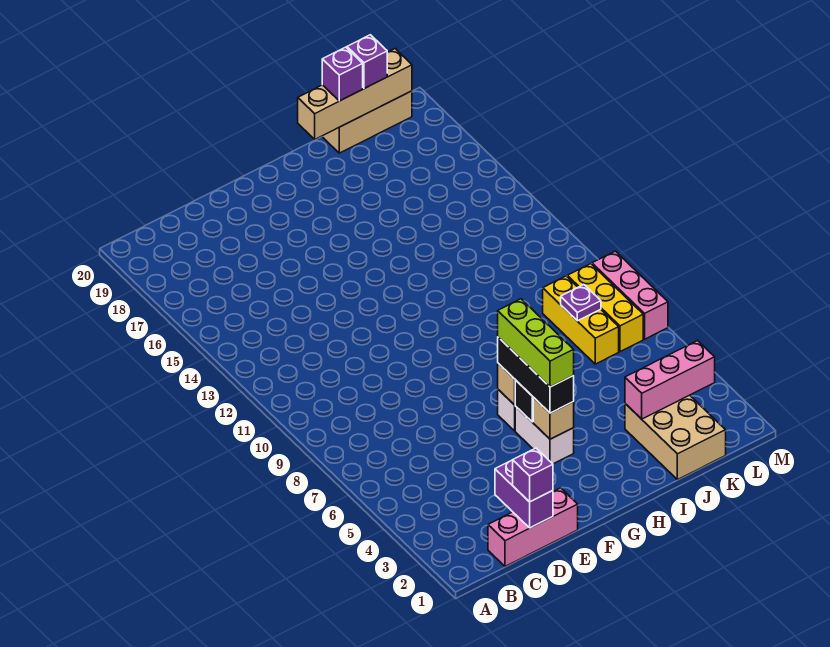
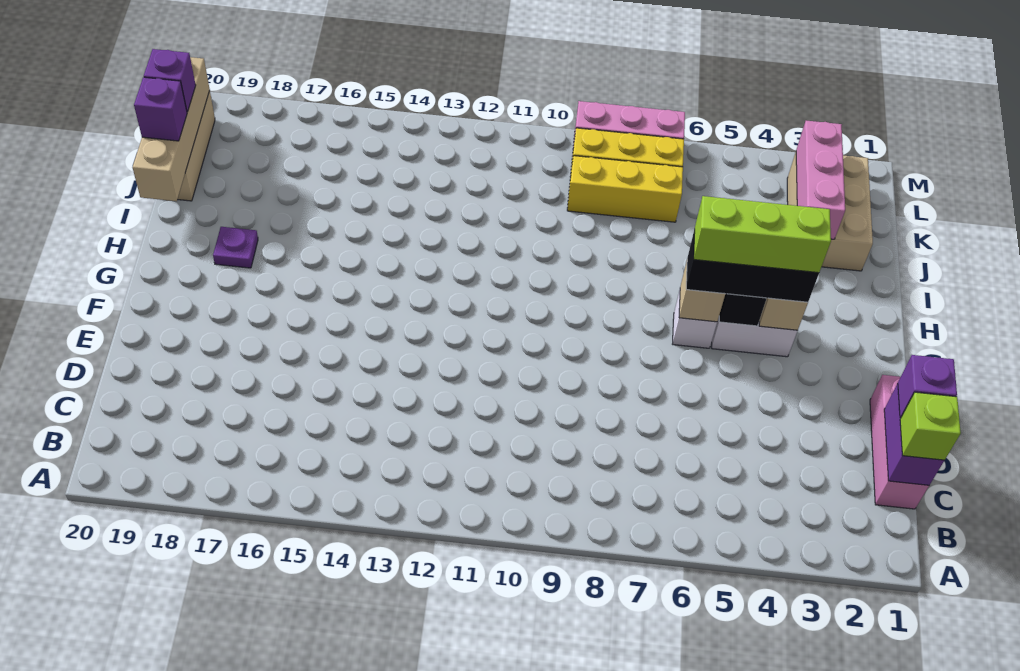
none -> lime brick C1 level 3
purple brick D1:D2 level 2 -> purple brick C1:D1 level 2
tan brick J1:K3 level 1 -> tan brick J2:L3 level 1
purple plate K8 level 2 -> purple plate H18 level 1

